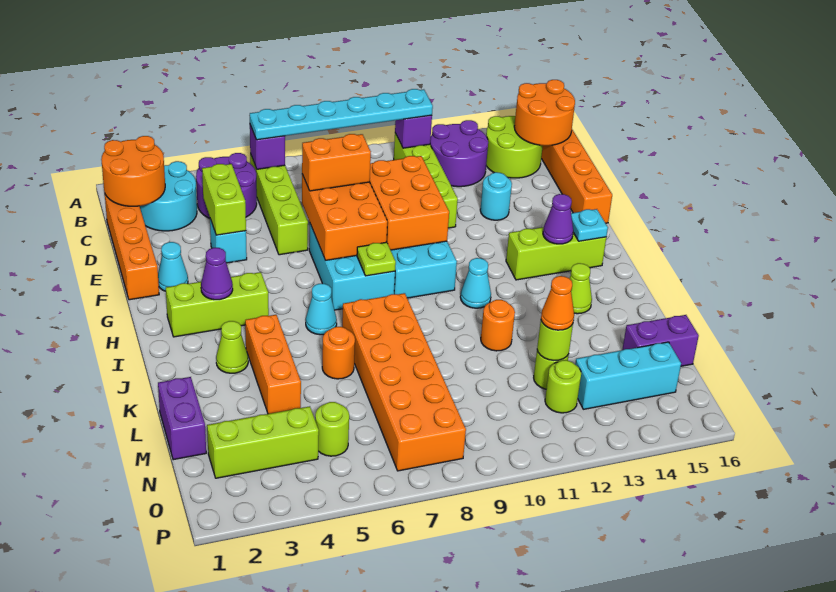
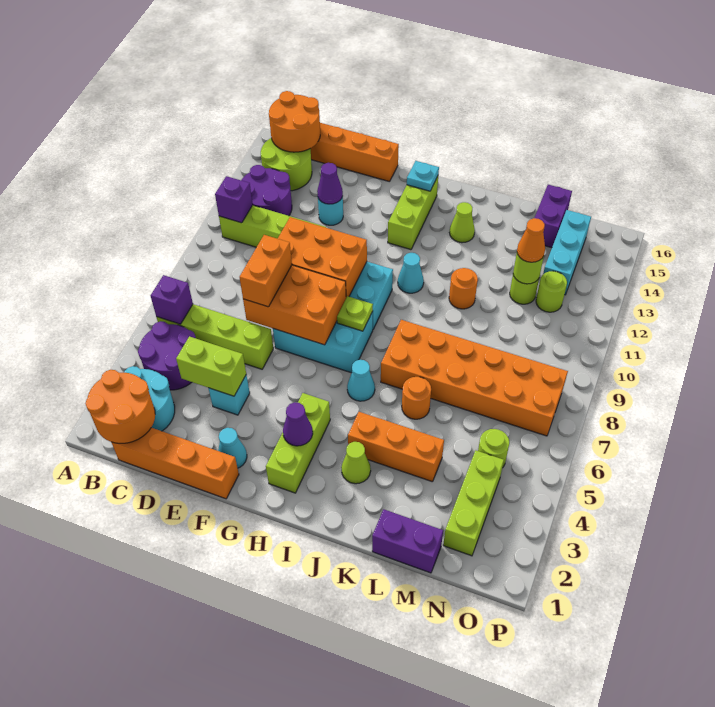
cyan plate B6:B11 level 3 -> none
purple cone H14 level 2 -> purple cone E13 level 2

